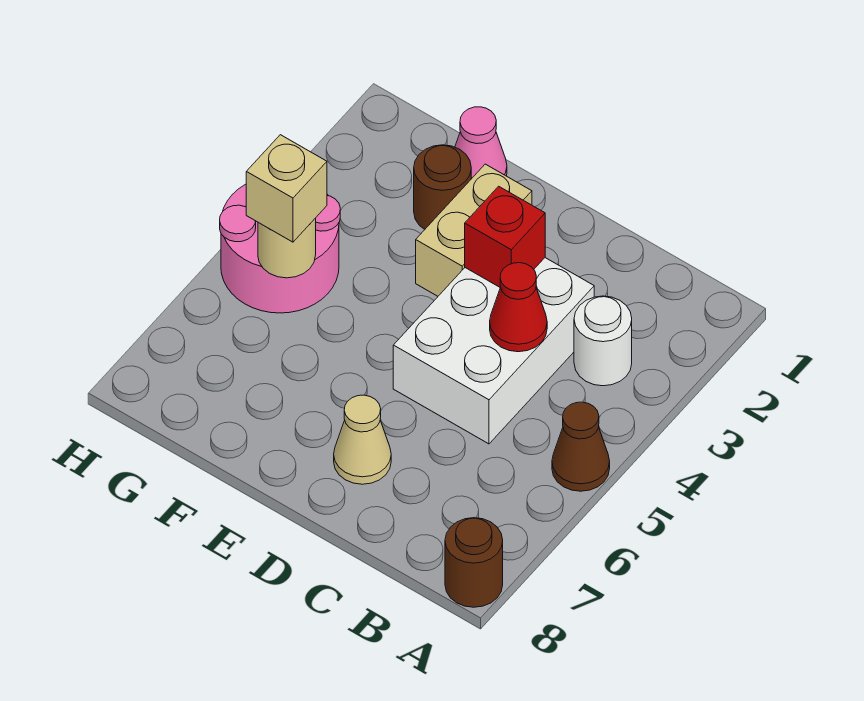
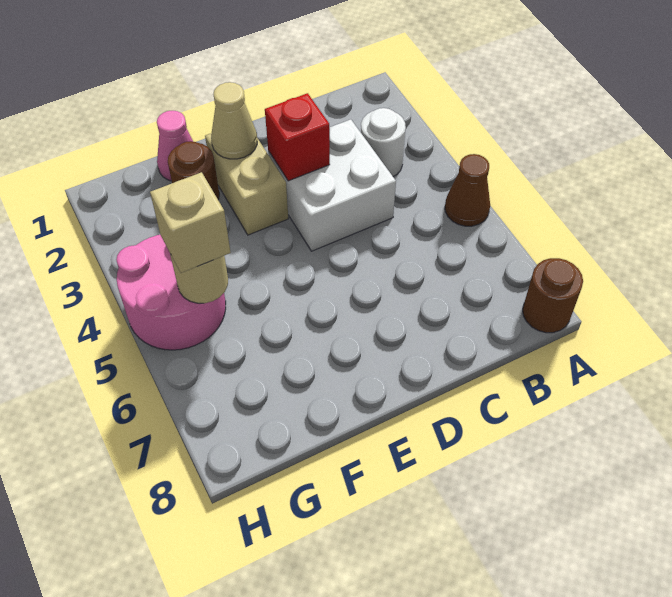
white brick C3:D5 level 1 -> white brick C3:D4 level 1
red cone C4 level 2 -> none
tan cone D7 level 1 -> tan cone E2 level 2

